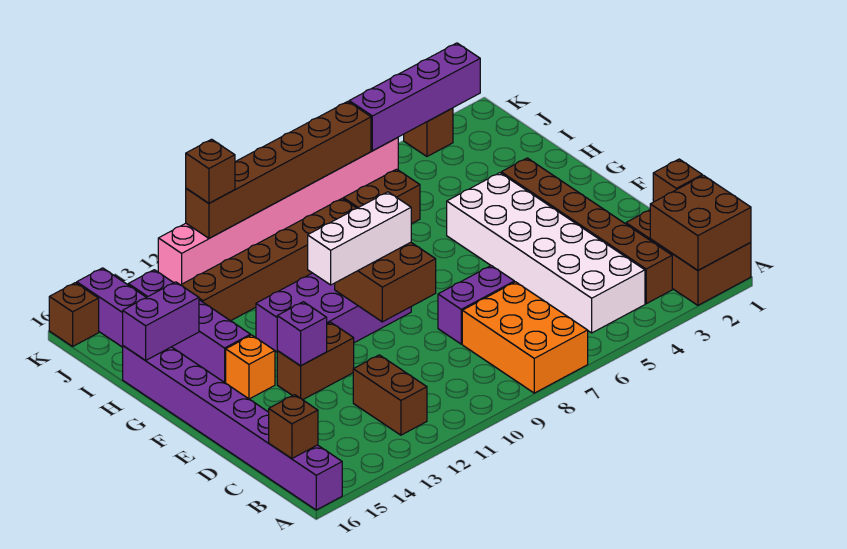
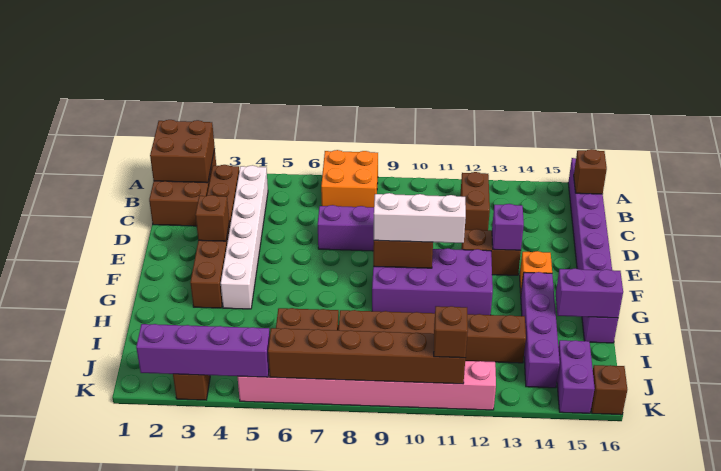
orange brick A7:C8 level 1 -> orange brick A7:B8 level 1
white brick B4:G5 level 1 -> white brick B4:G4 level 1
brown brick C1 level 2 -> brown brick E3 level 2

